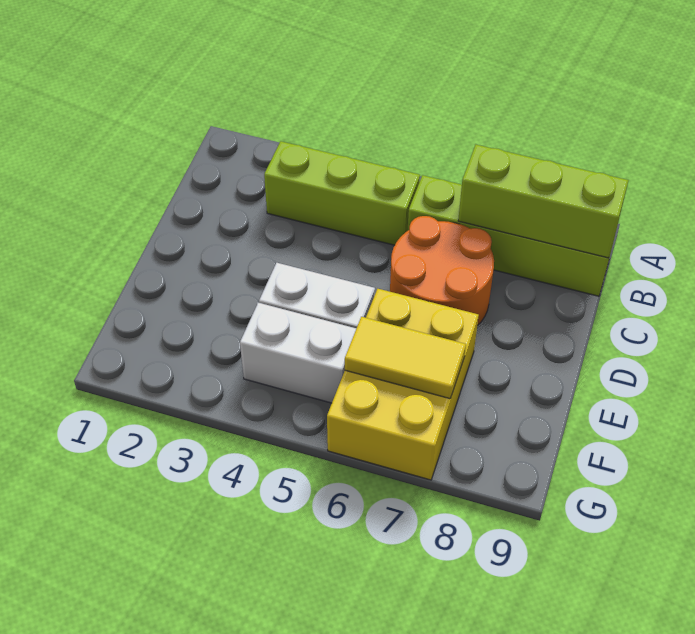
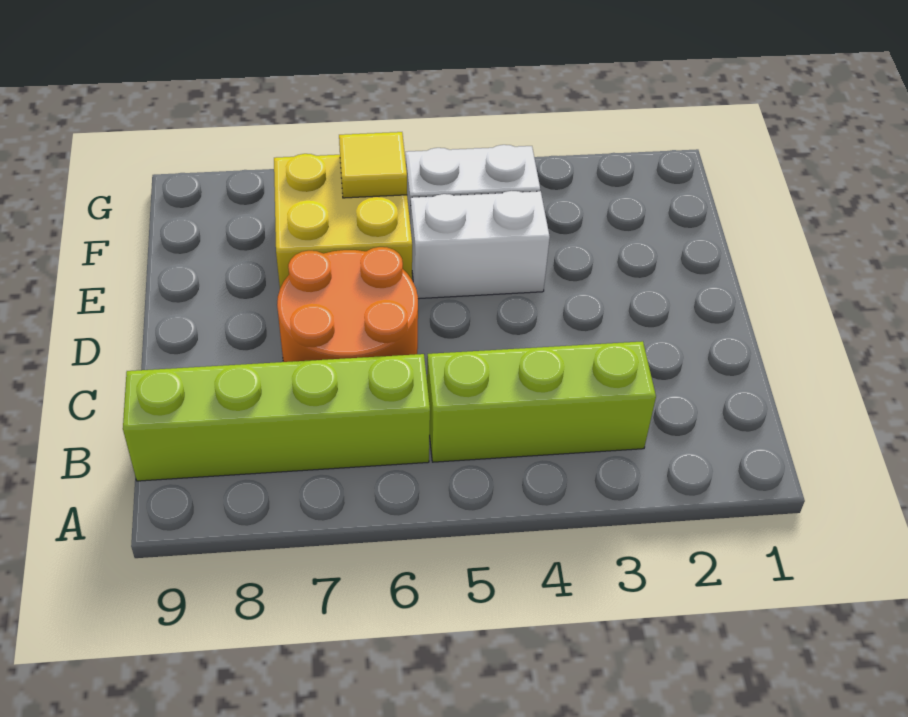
lime brick B7:B9 level 2 -> none
yellow brick E6:G7 level 1 -> yellow brick E6:F7 level 1
yellow tile F6:F7 level 2 -> yellow tile F6 level 2

